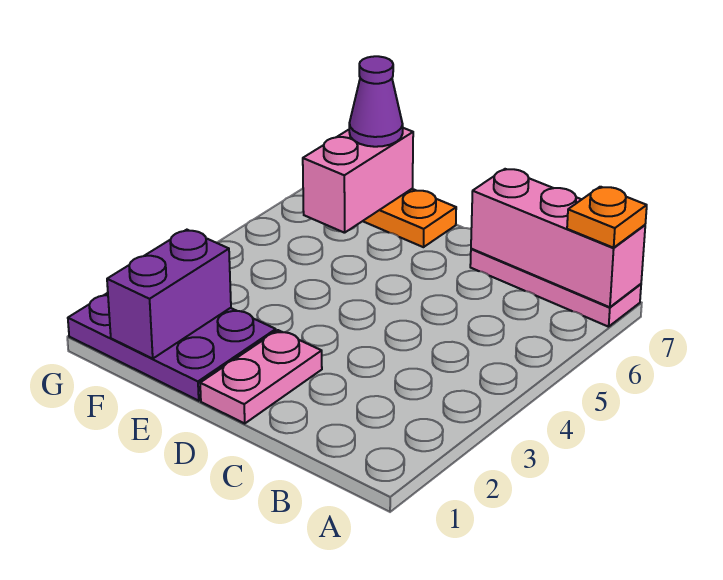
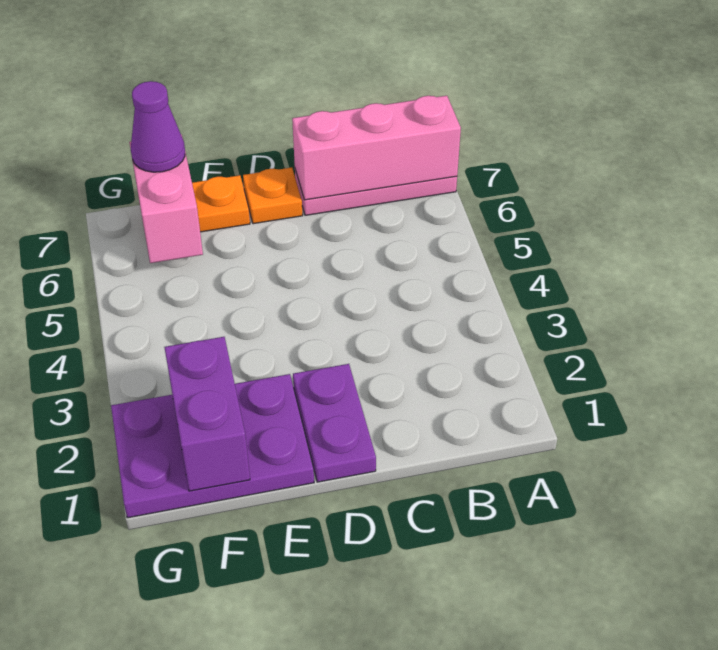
orange plate A7 level 3 -> orange plate D7 level 1
pink plate D1:D2 level 1 -> purple plate D1:D2 level 1

